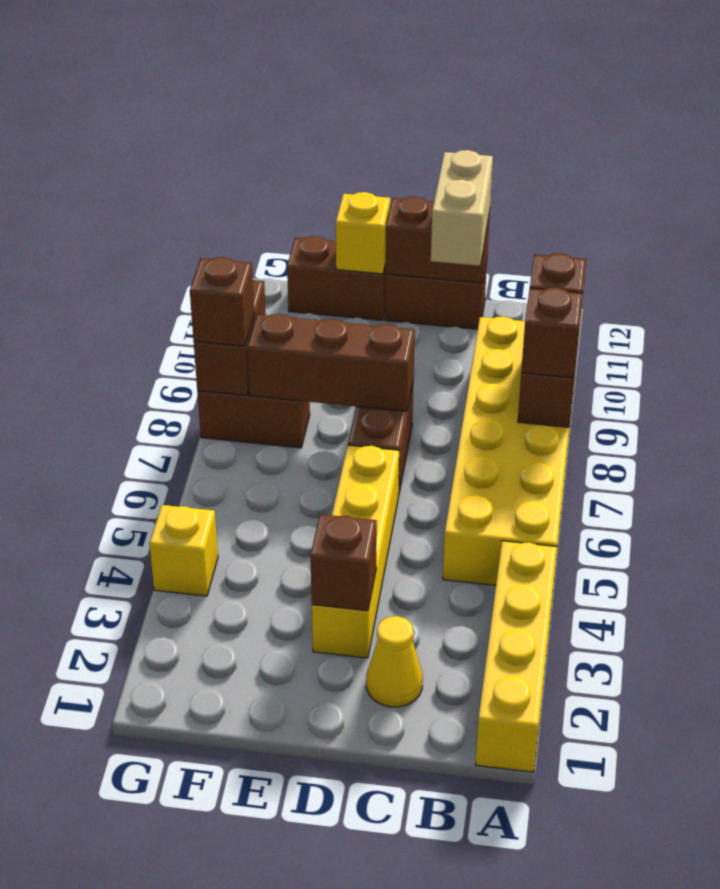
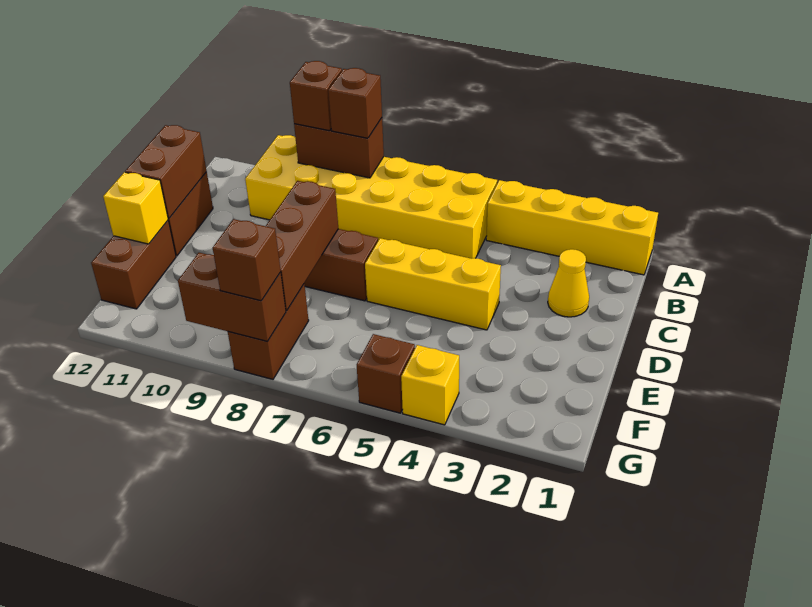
tan brick C11:C12 level 3 -> none
yellow brick D3:D6 level 1 -> yellow brick D4:D6 level 1
brown brick D3 level 2 -> brown brick G5 level 1

